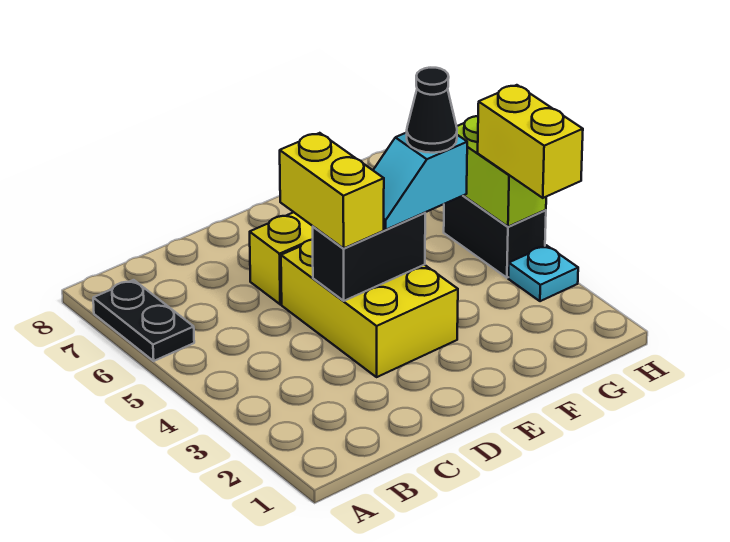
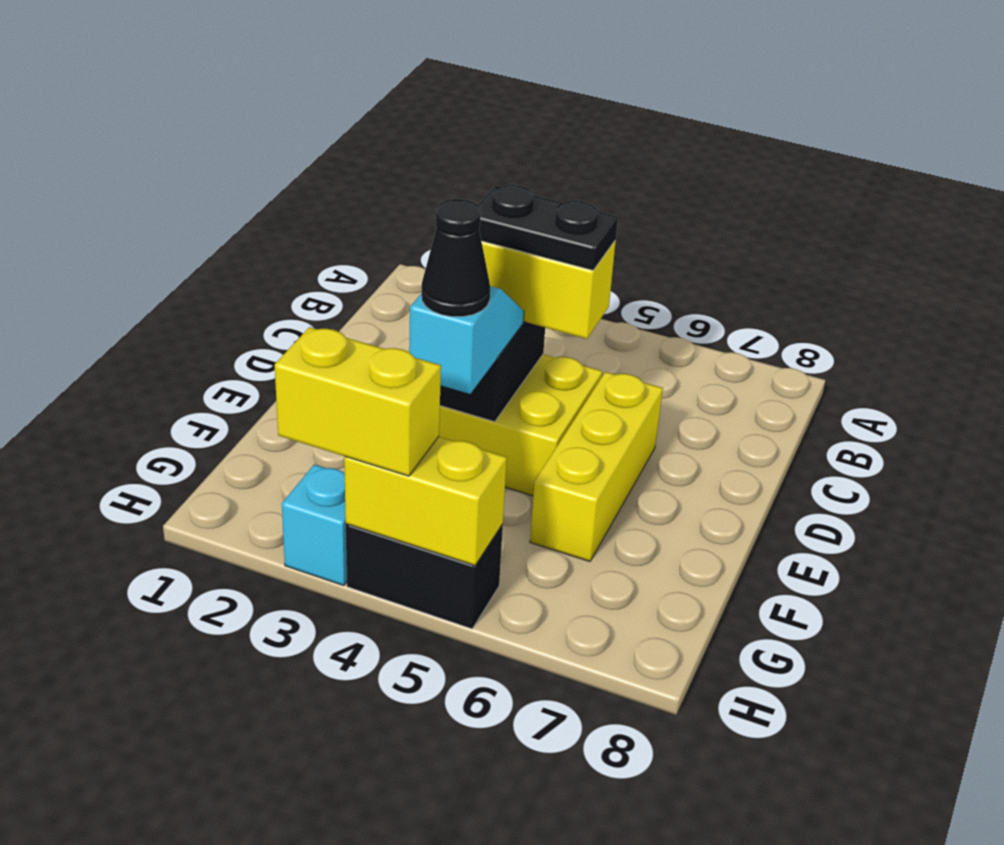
black plate A6:A7 level 1 -> black plate D4:D5 level 4
cyan plate H3 level 1 -> cyan brick H3 level 1
lime brick H4:H5 level 2 -> yellow brick H4:H5 level 2

